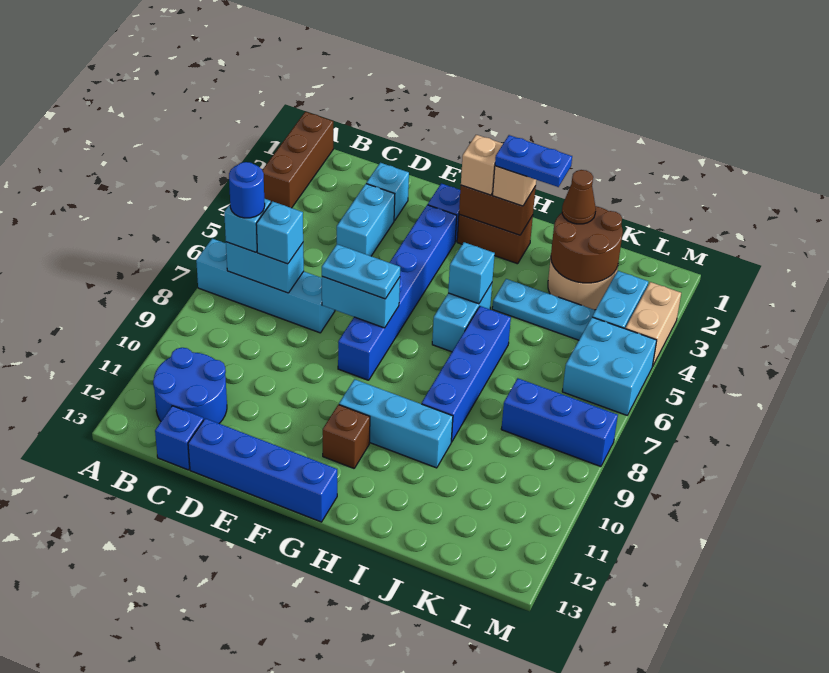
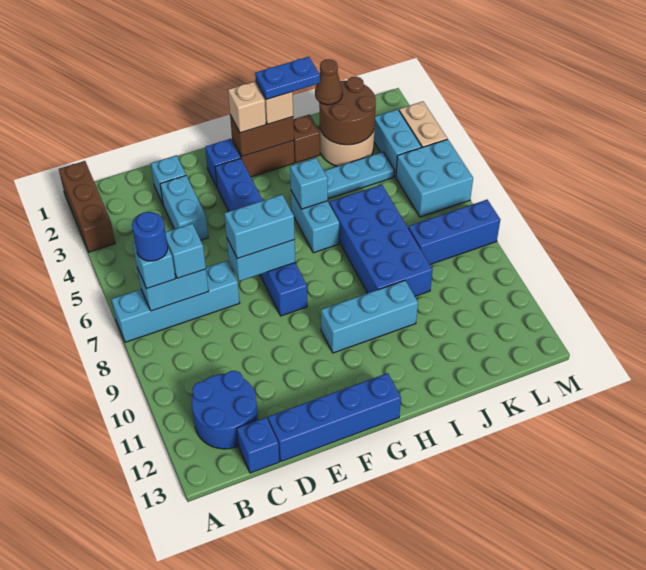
cyan plate E7:F7 level 3 -> cyan brick E7:F7 level 3
brown brick G11 level 1 -> brown brick I2 level 1
blue brick I6:I9 level 1 -> blue brick I6:J9 level 1

